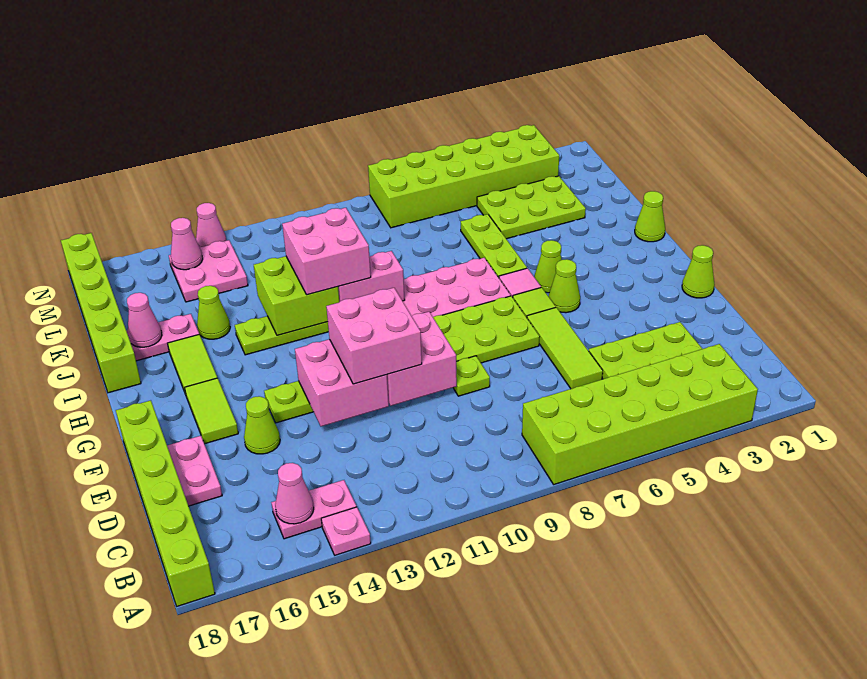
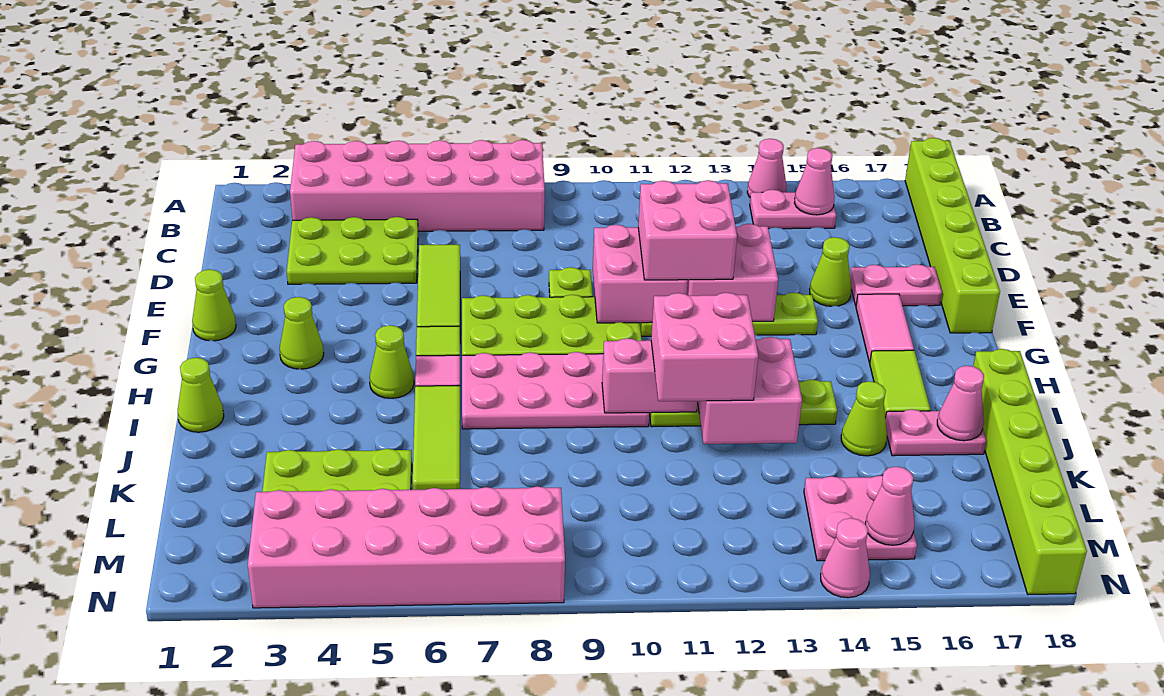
lime brick A3:B8 level 1 -> pink brick A3:B8 level 1
pink plate A14 level 1 -> pink cone A14 level 1
pink plate D17:E17 level 1 -> pink plate E16:E17 level 1
lime tile F16:G16 level 1 -> pink tile F16:G16 level 1
lime cone G5 level 1 -> lime cone G3 level 1
lime plate I6:K6 level 1 -> lime tile I6:K6 level 1
lime brick I12:J13 level 2 -> pink brick I12:J13 level 2
lime brick M3:N8 level 1 -> pink brick M3:N8 level 1

